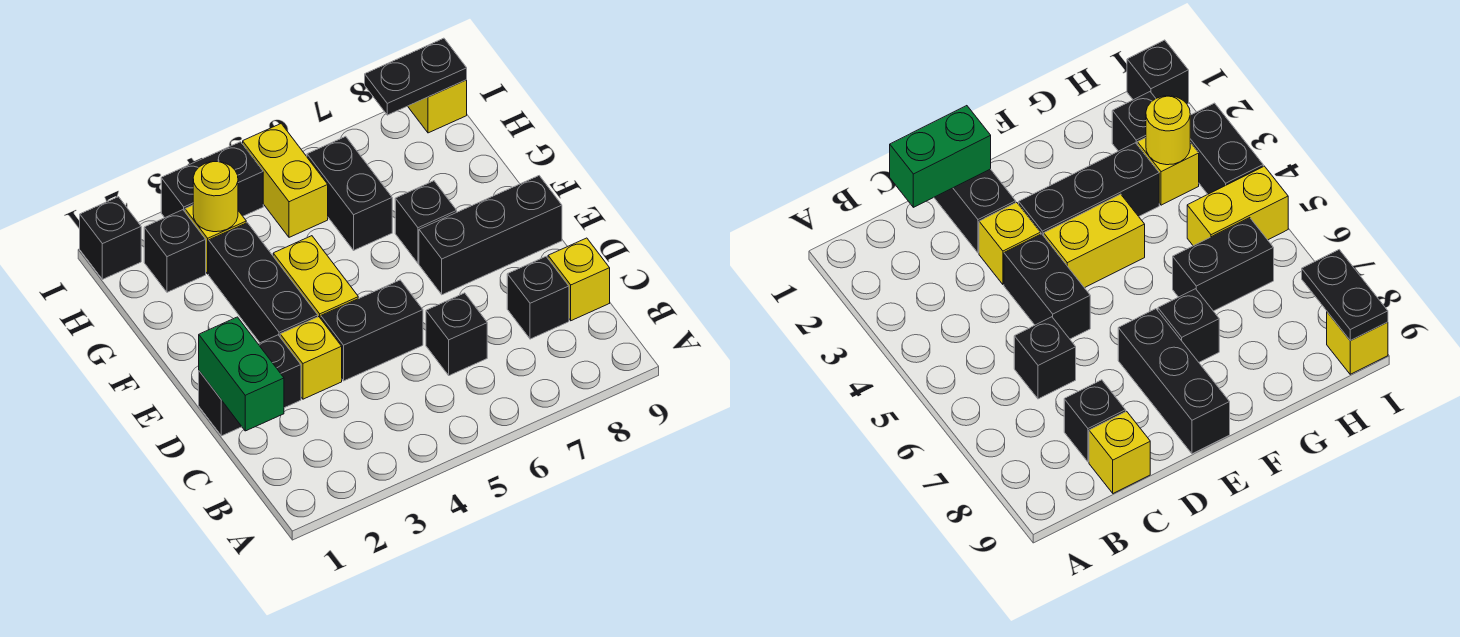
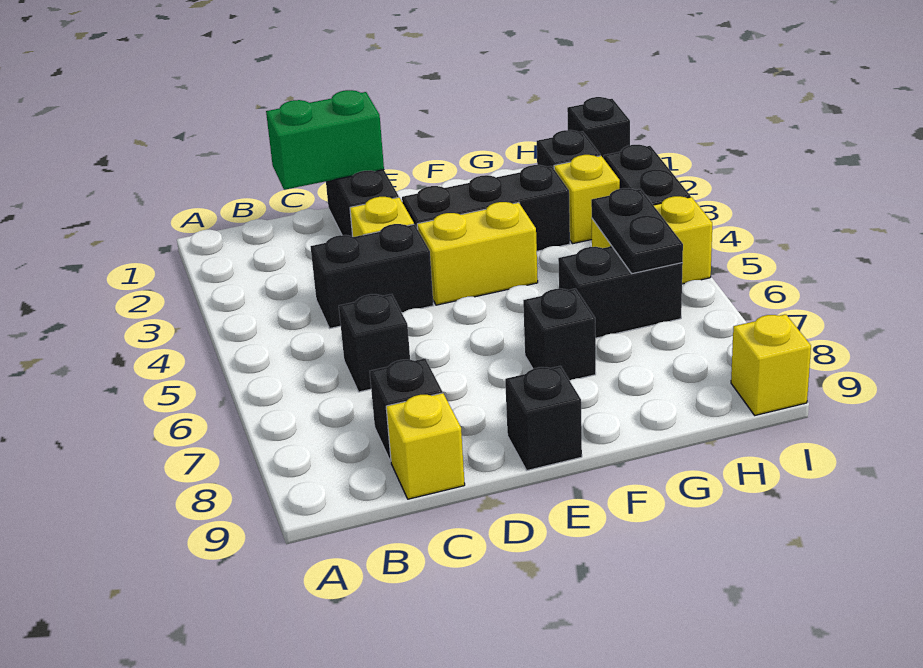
black brick D4:D5 level 1 -> black brick C4:D4 level 1
black brick E7:E9 level 1 -> black brick E9 level 1
yellow round brick H3 level 2 -> none
black plate I8:I9 level 2 -> black plate H5:H6 level 2

